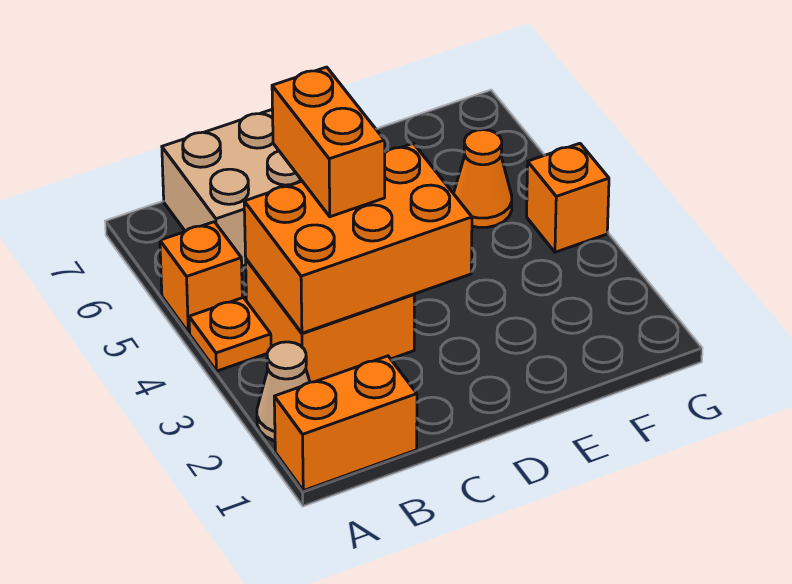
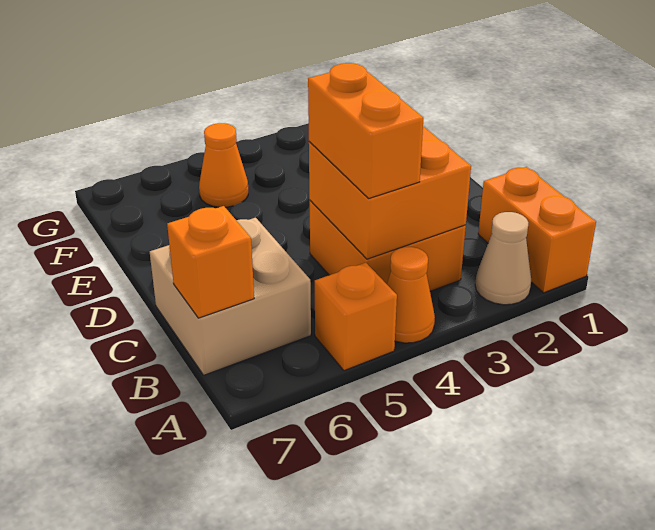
orange plate A4 level 1 -> orange cone A4 level 1
orange brick B3:D4 level 2 -> orange brick B3:C4 level 2
orange brick C4:C5 level 3 -> orange brick B4:C4 level 3
orange brick G4 level 1 -> orange brick B7 level 2

